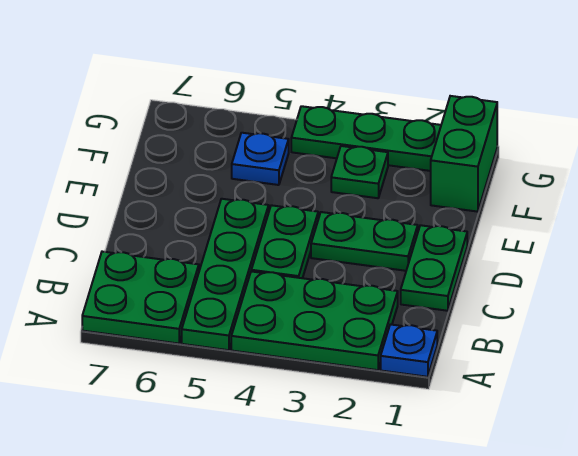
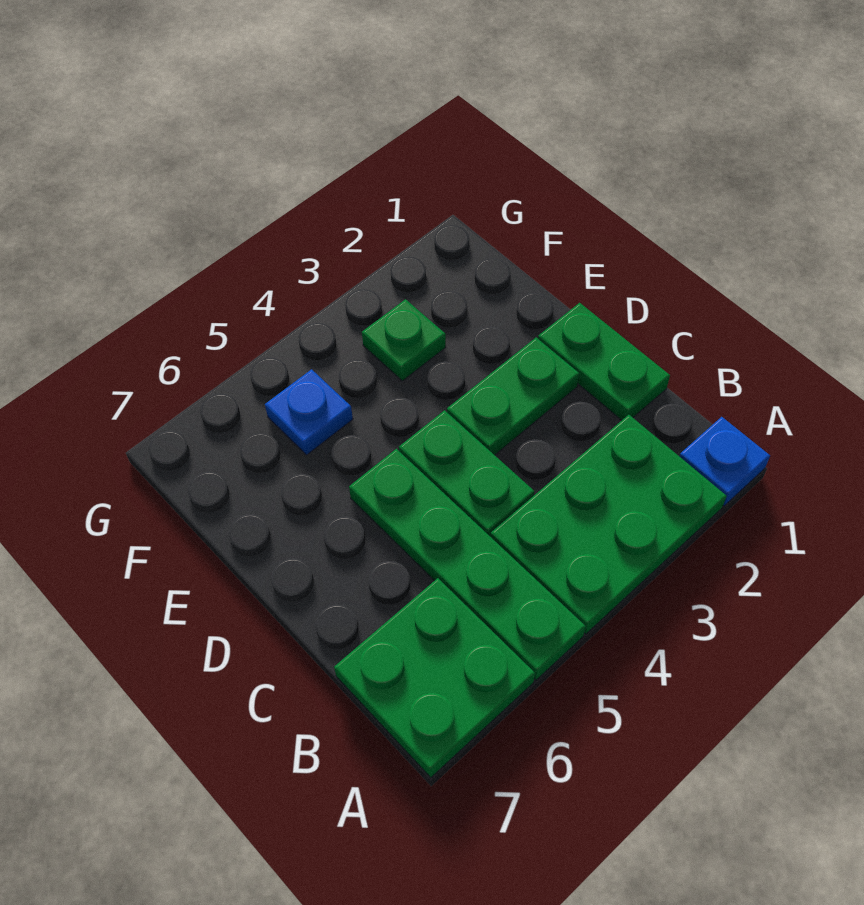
green brick F1:G1 level 1 -> none
green plate G2:G4 level 1 -> none

